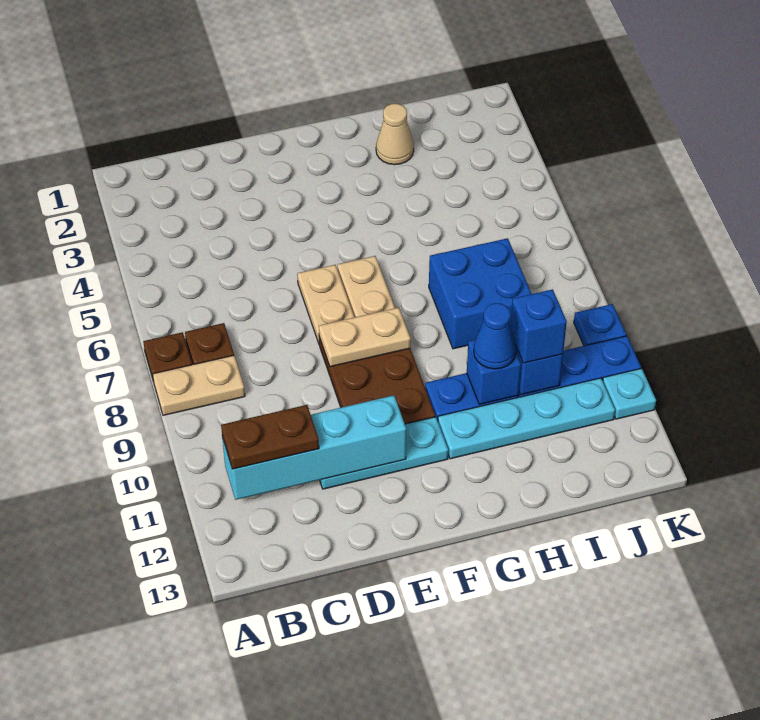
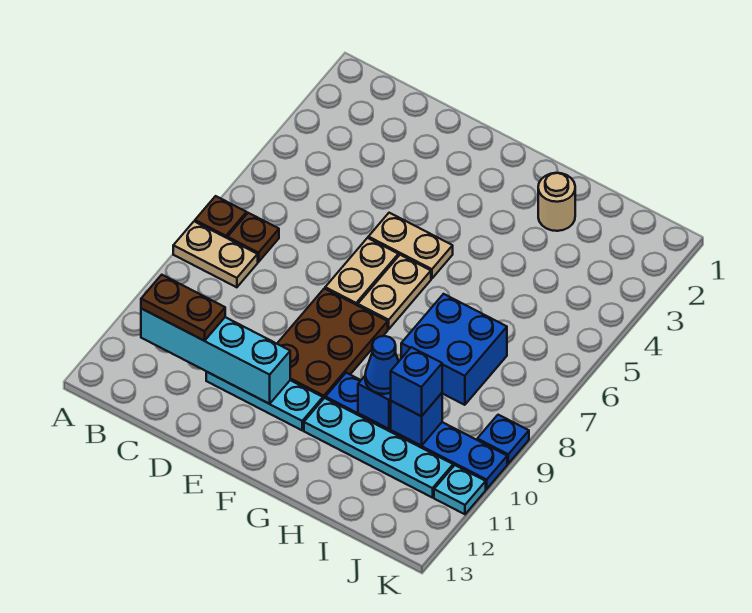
tan plate E8:F8 level 2 -> tan plate E5:F5 level 1
tan cone H2 level 1 -> tan round brick H2 level 1

